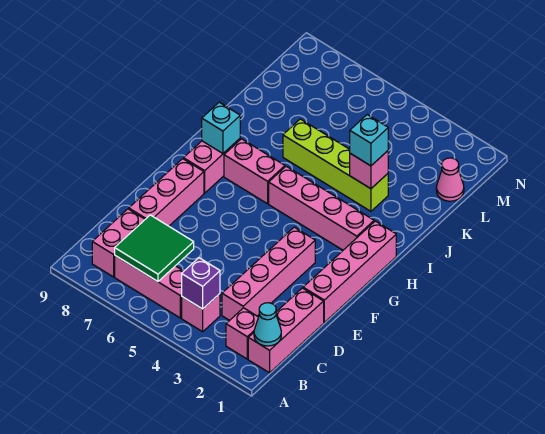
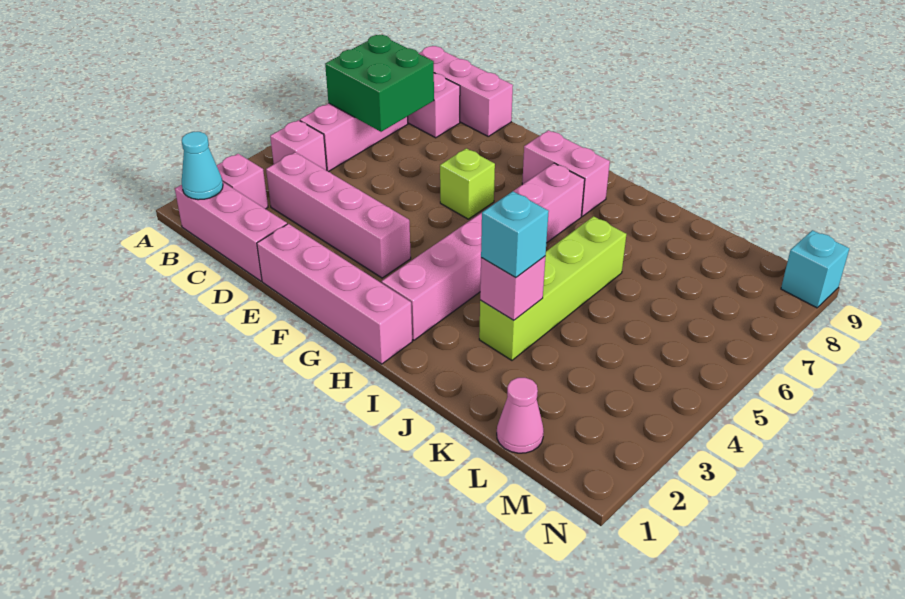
purple brick B4 level 2 -> none
green tile B6:C7 level 2 -> green brick B6:C7 level 2
pink brick D8:F8 level 1 -> pink brick B9:D9 level 1
none -> lime brick F6 level 1
cyan brick H8 level 2 -> cyan brick N9 level 1

